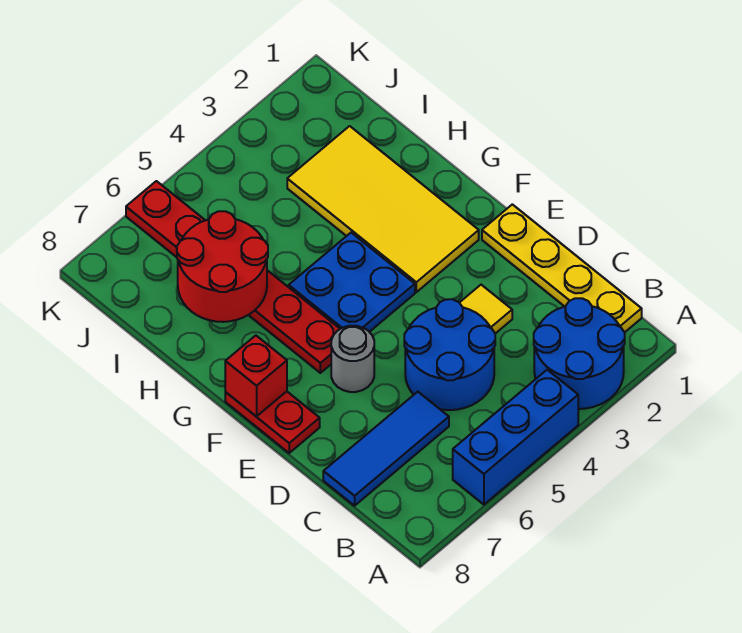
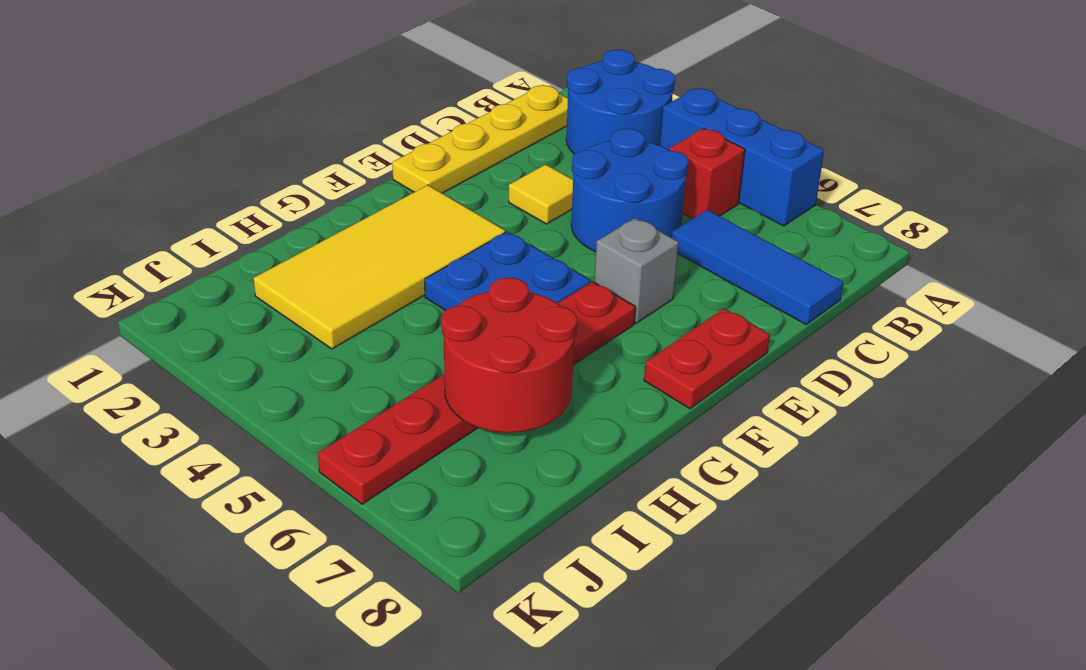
grey round brick E6 level 1 -> grey brick E6 level 1
red brick F8 level 2 -> red brick B5 level 1

